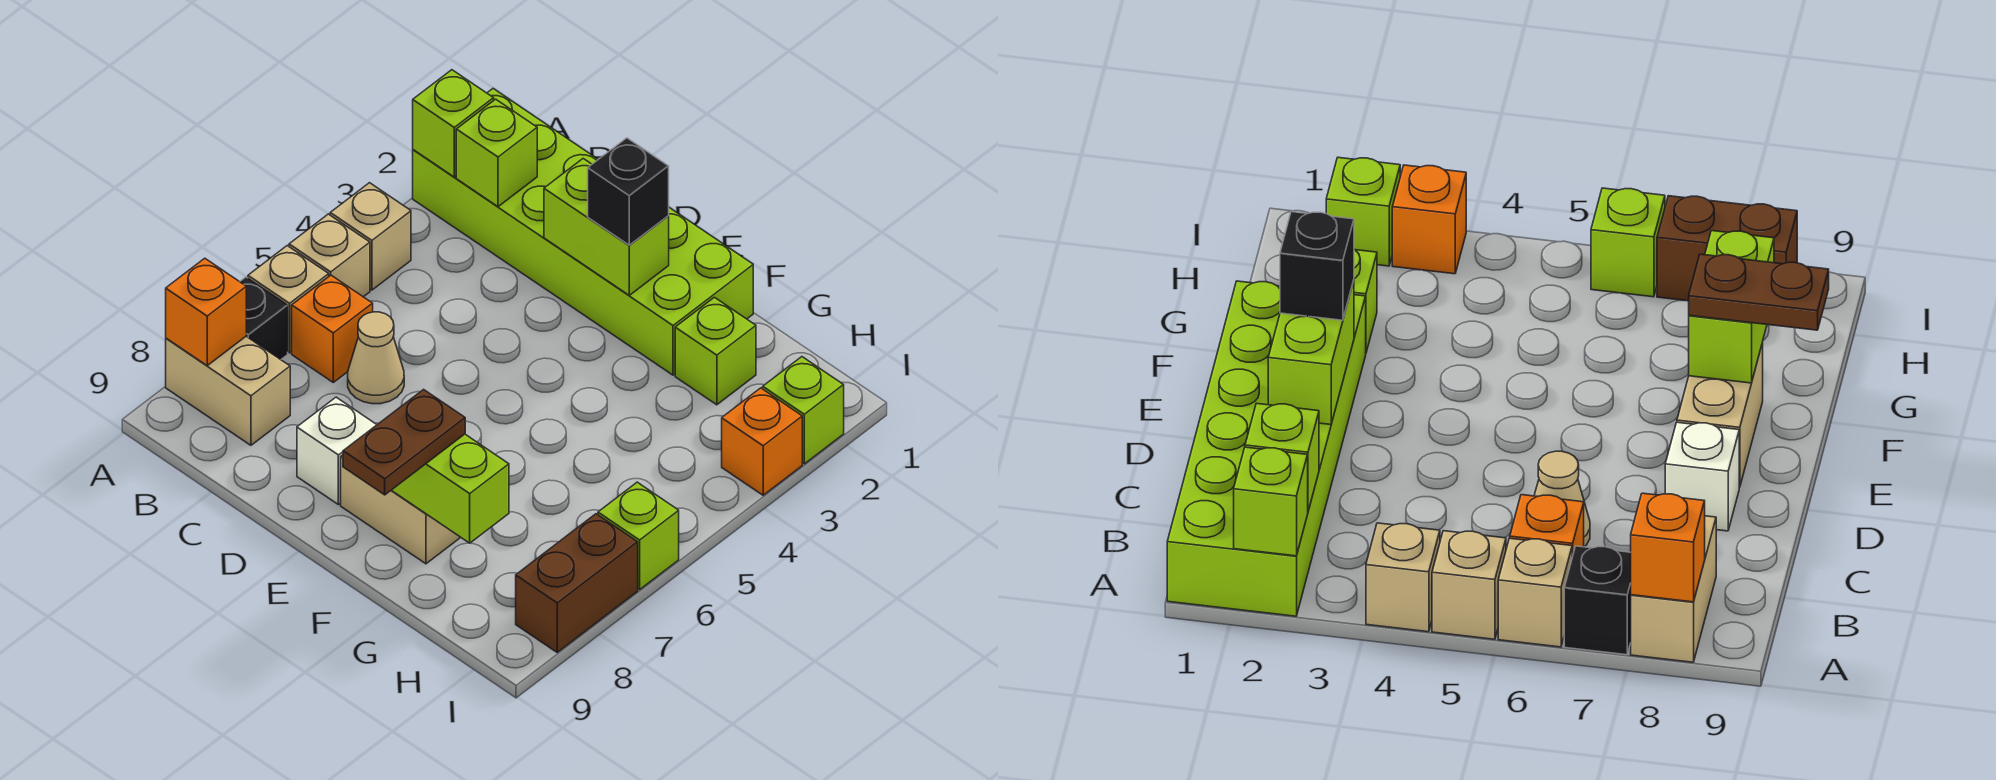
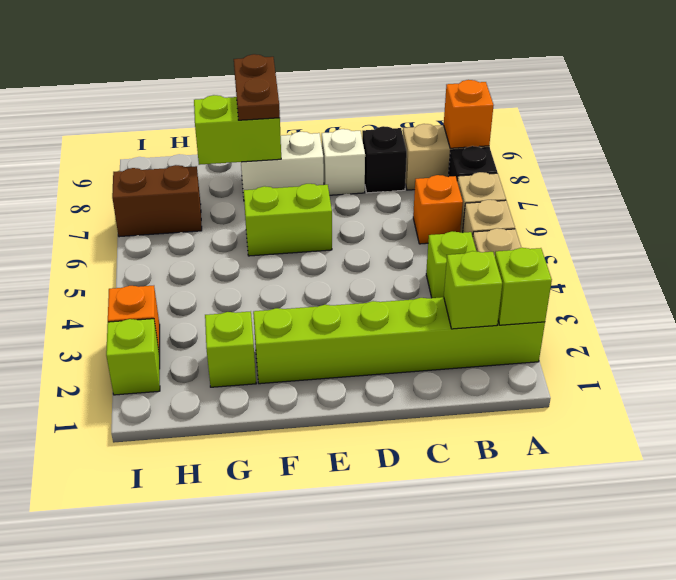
lime brick A1:F2 level 1 -> lime brick A2:F2 level 1
tan cone C6 level 1 -> none
lime brick D2:E2 level 2 -> lime brick E6:F6 level 1
black brick E2 level 3 -> black brick C8 level 1
tan brick E8:F8 level 1 -> white brick E8:F8 level 1
lime brick I6 level 1 -> lime brick B4 level 1
brown brick I7:I8 level 1 -> brown brick H7:I7 level 1

